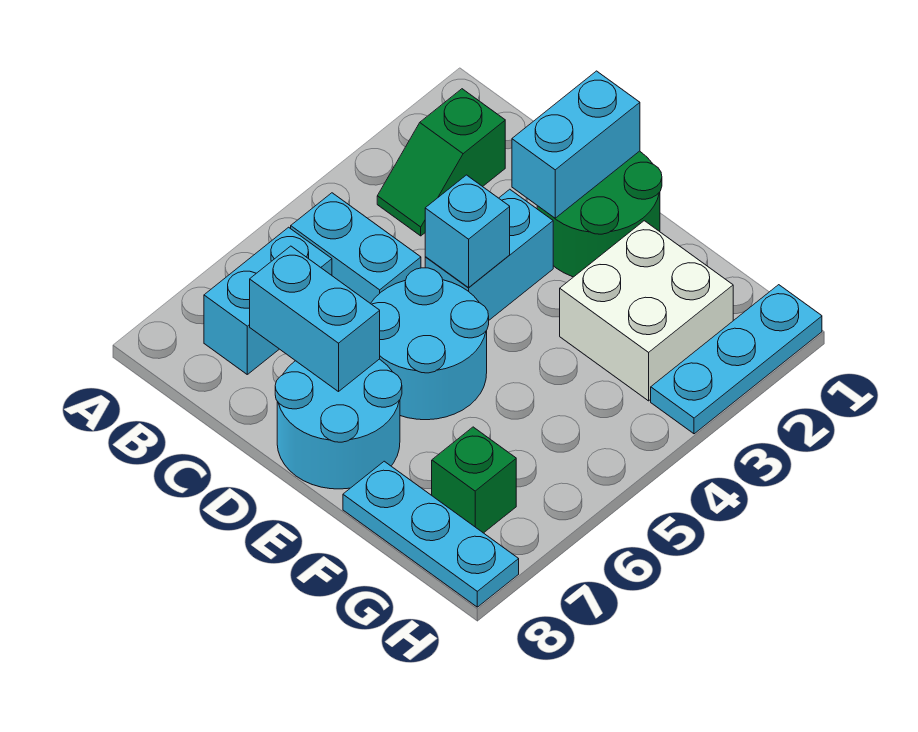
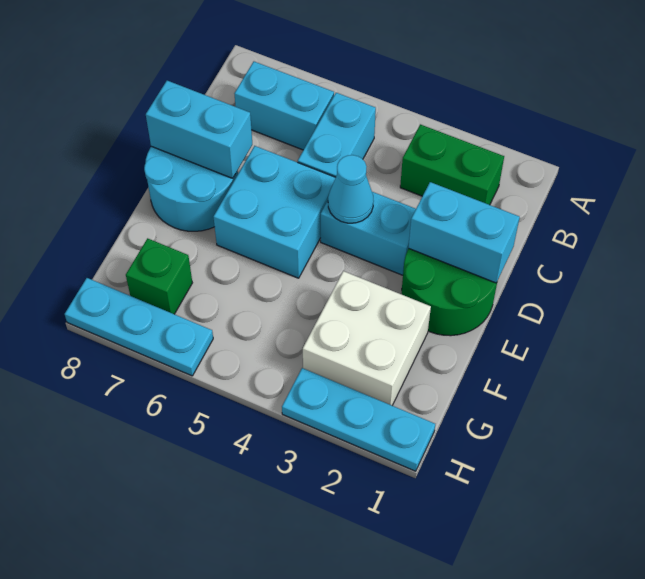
green slope B2:B3 level 1 top 2 -> green brick B2:B3 level 1
cyan brick C7:D7 level 2 -> cyan brick D7:D8 level 2
cyan brick D4 level 2 -> cyan cone D4 level 2
cyan round brick D5:E6 level 1 -> cyan brick D5:E6 level 1
cyan plate F8:H8 level 1 -> cyan plate H6:H8 level 1

